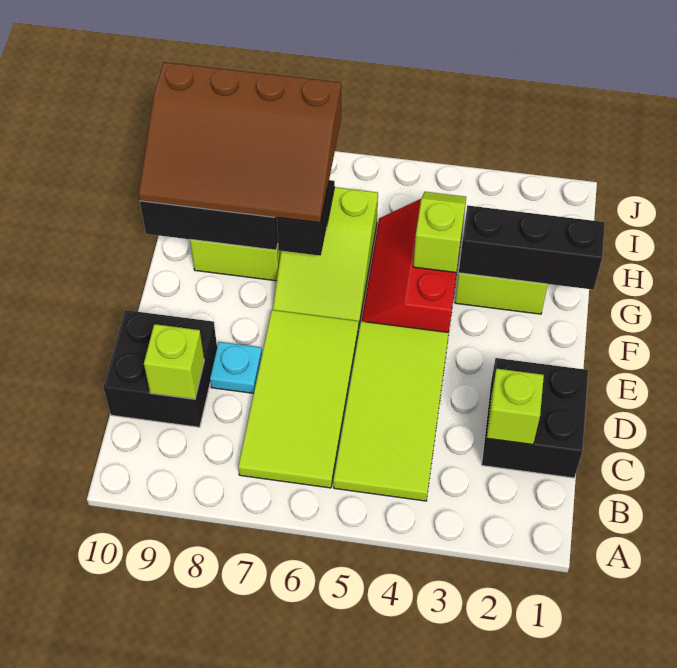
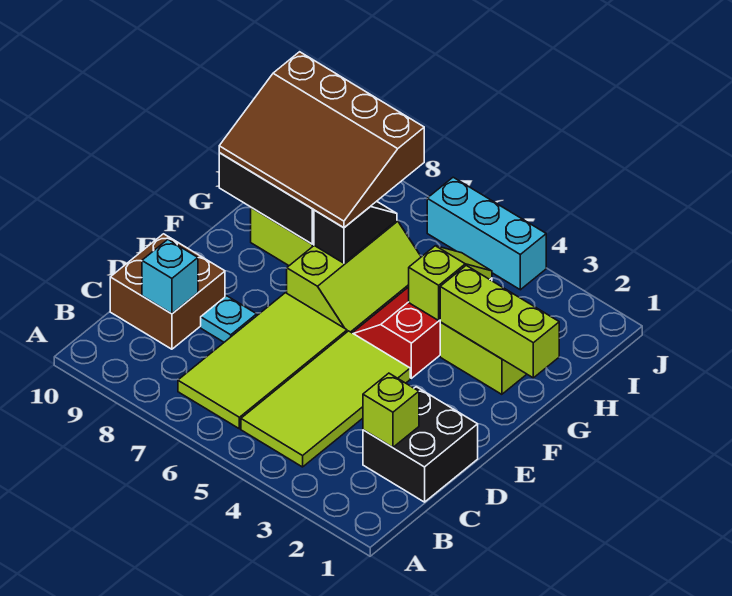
black brick C9:D10 level 1 -> brown brick C9:D10 level 1
lime brick C9 level 2 -> cyan brick C9 level 2
lime slope F6:H7 level 1 top H -> lime slope F6:H7 level 1 top 7
black brick G1:G3 level 2 -> lime brick G1:G3 level 2
none -> cyan brick J4:J6 level 1

